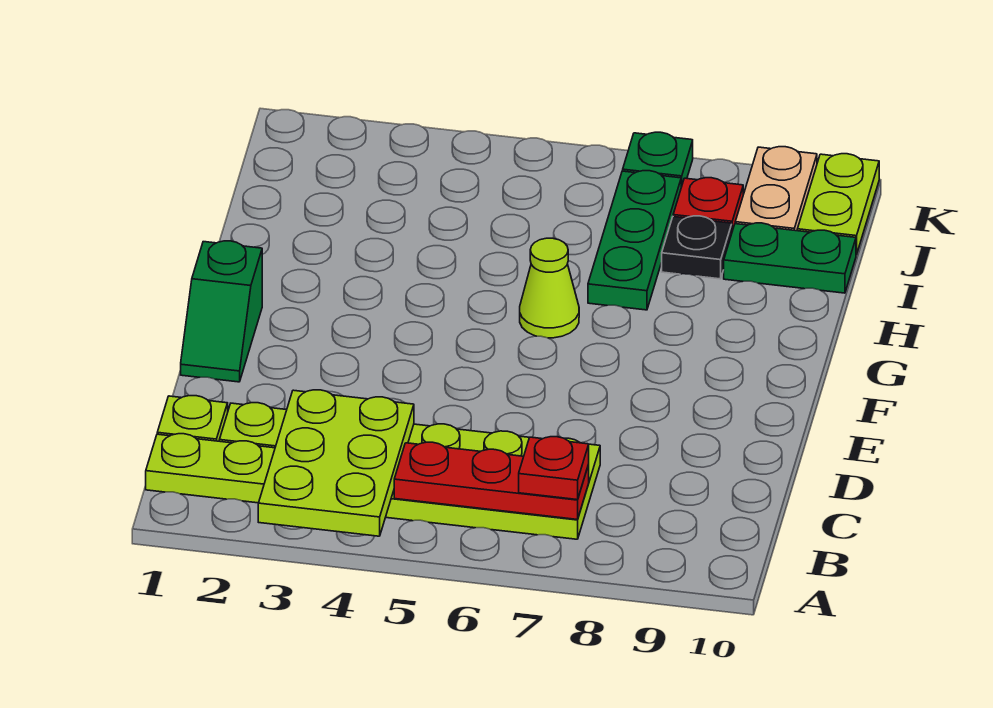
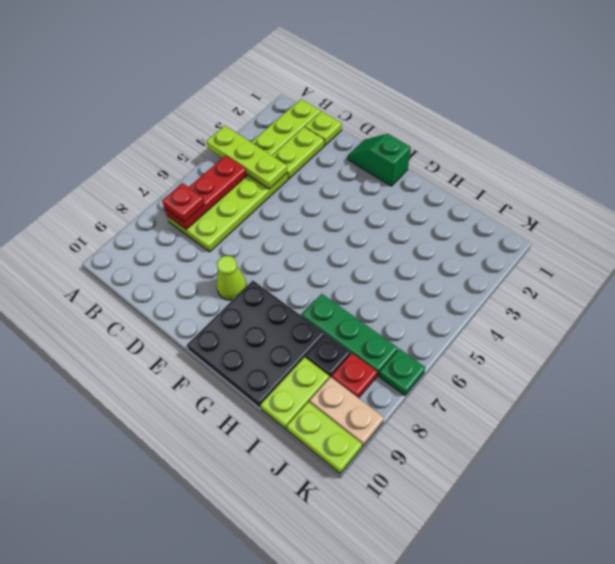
lime plate A3:C4 level 2 -> lime plate A4:C4 level 2
none -> black plate F8:H10 level 1
lime cone G6 level 1 -> lime cone E8 level 1
green plate I9:I10 level 1 -> lime plate I9:I10 level 1

